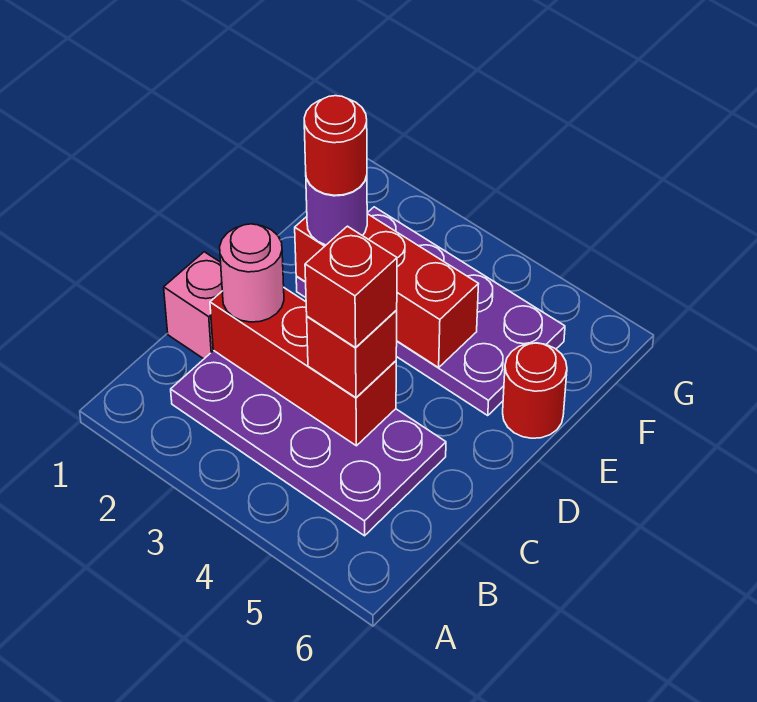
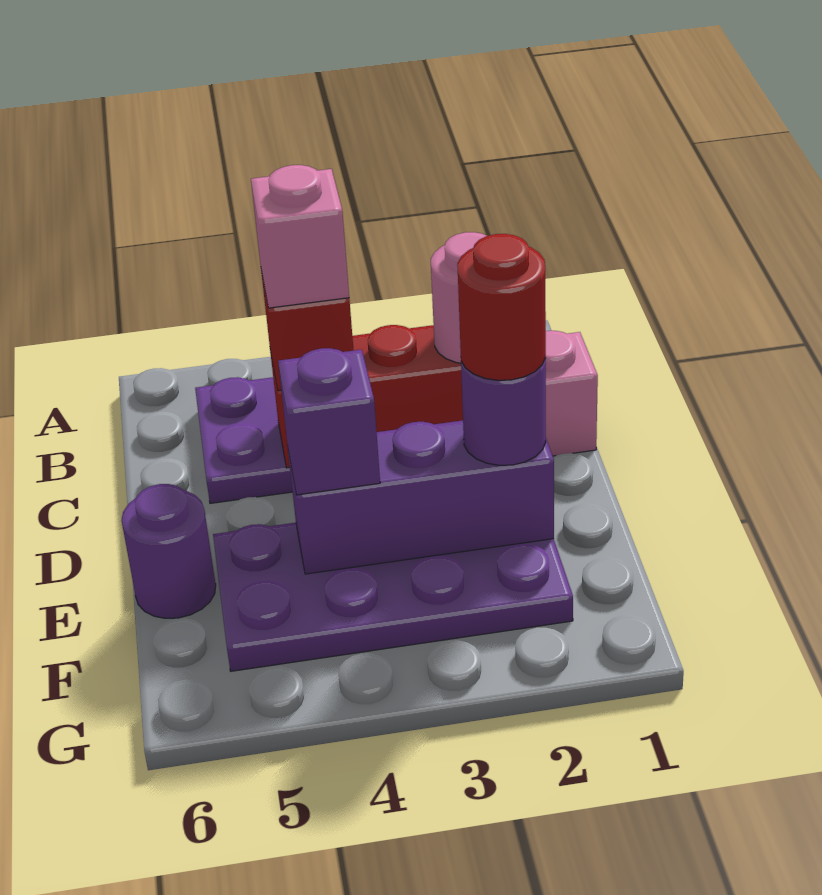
red brick C4 level 4 -> pink brick C4 level 4
red brick E2:E4 level 2 -> purple brick E2:E4 level 2
none -> purple brick E4 level 3
red round brick E6 level 1 -> purple round brick E6 level 1

